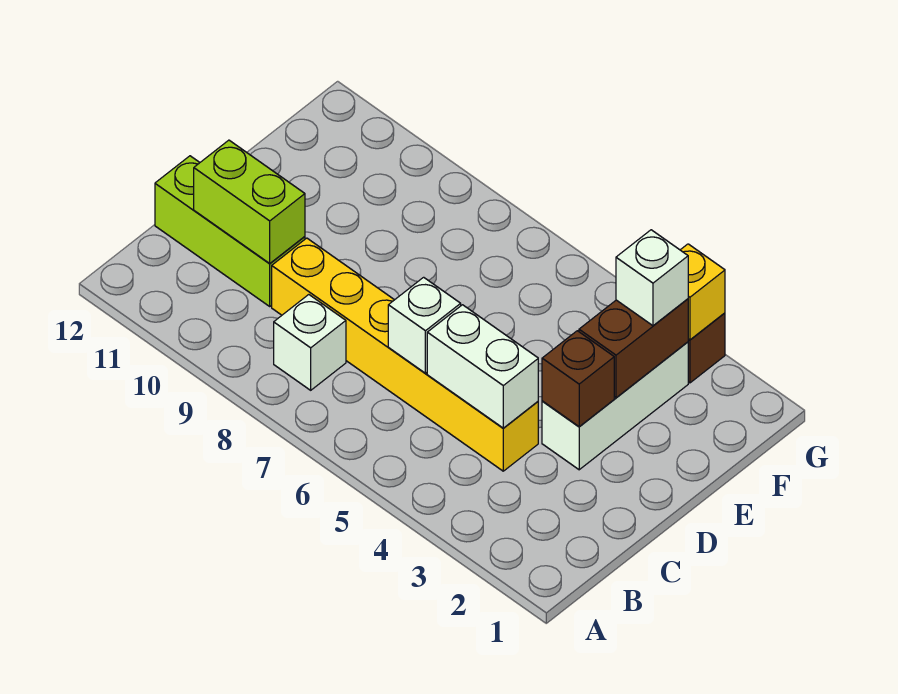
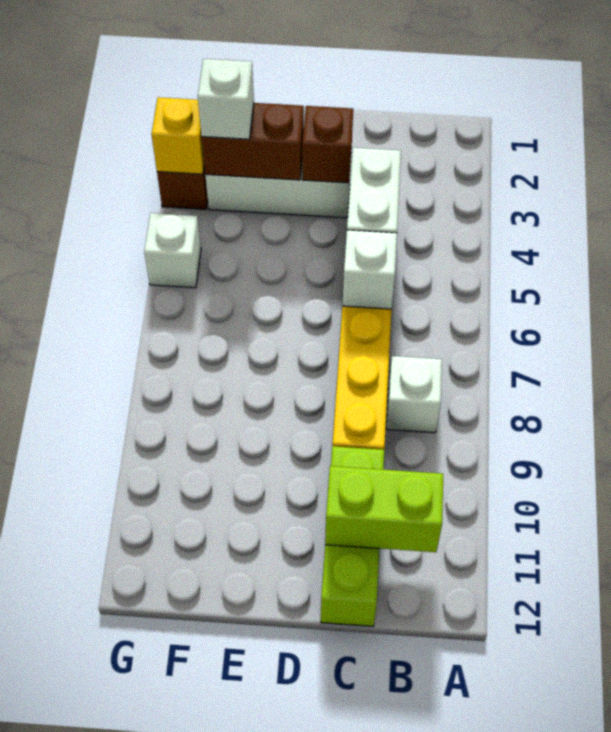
lime brick C10:C11 level 2 -> lime brick B11:C11 level 2
none -> white brick G5 level 1

